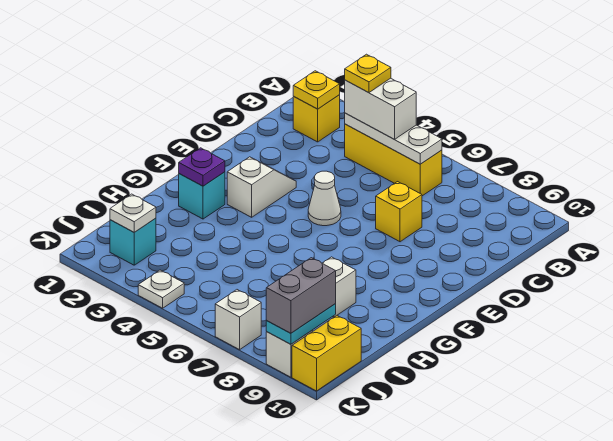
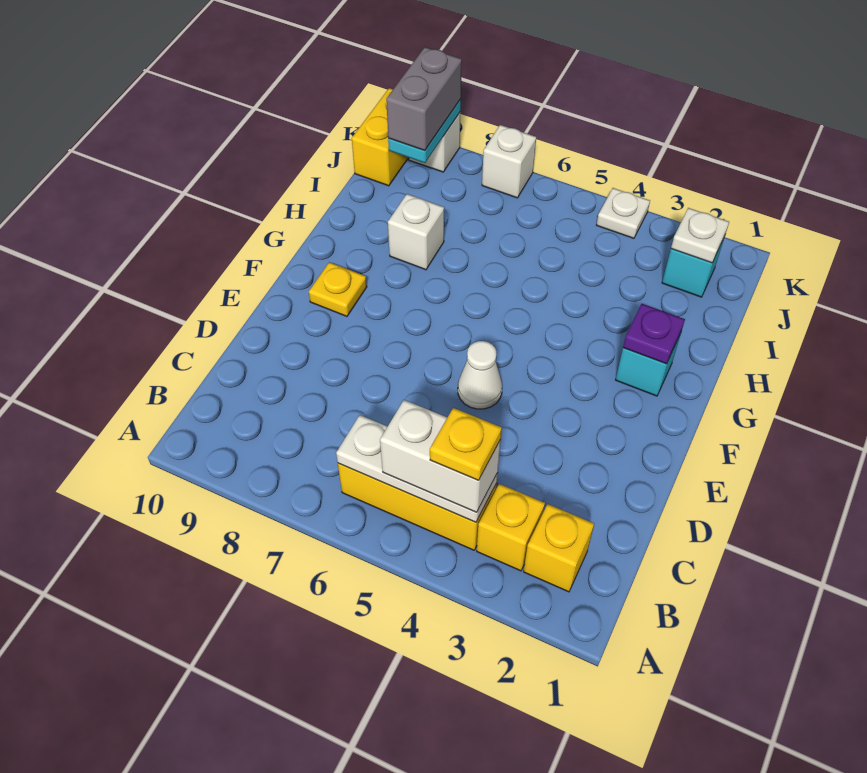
yellow plate B2 level 2 -> yellow plate F9 level 1
yellow brick D7 level 1 -> yellow brick B3 level 1
white slope E3:F3 level 1 top F -> none

